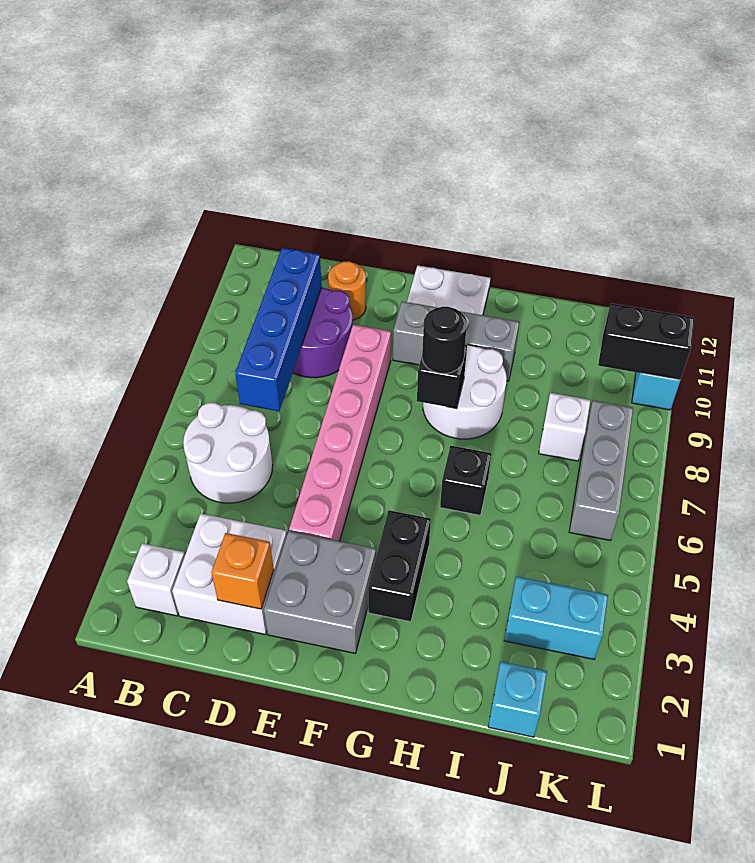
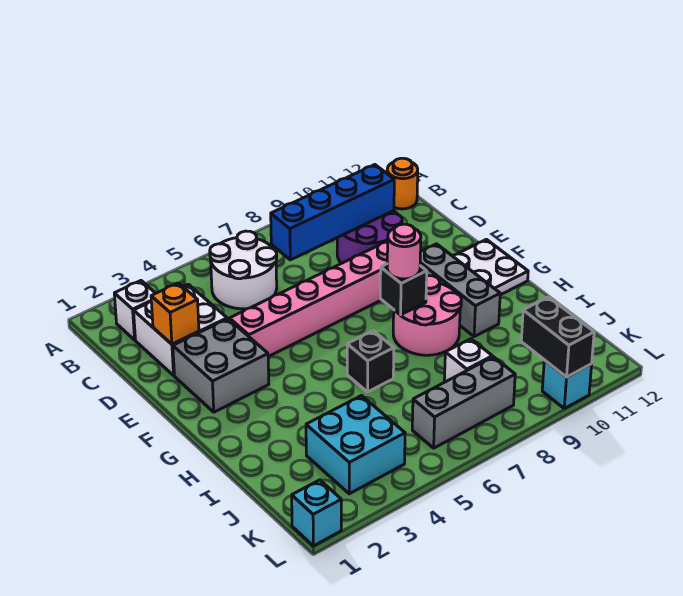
orange round brick D11 level 1 -> orange round brick B12 level 1
black brick G3:G4 level 1 -> none
white round brick G8:H9 level 1 -> pink round brick G8:H9 level 1
black round brick G8 level 3 -> pink round brick G8 level 3
cyan brick J1 level 1 -> cyan brick L1 level 1
cyan brick J3:K3 level 1 -> cyan brick J3:K4 level 1

